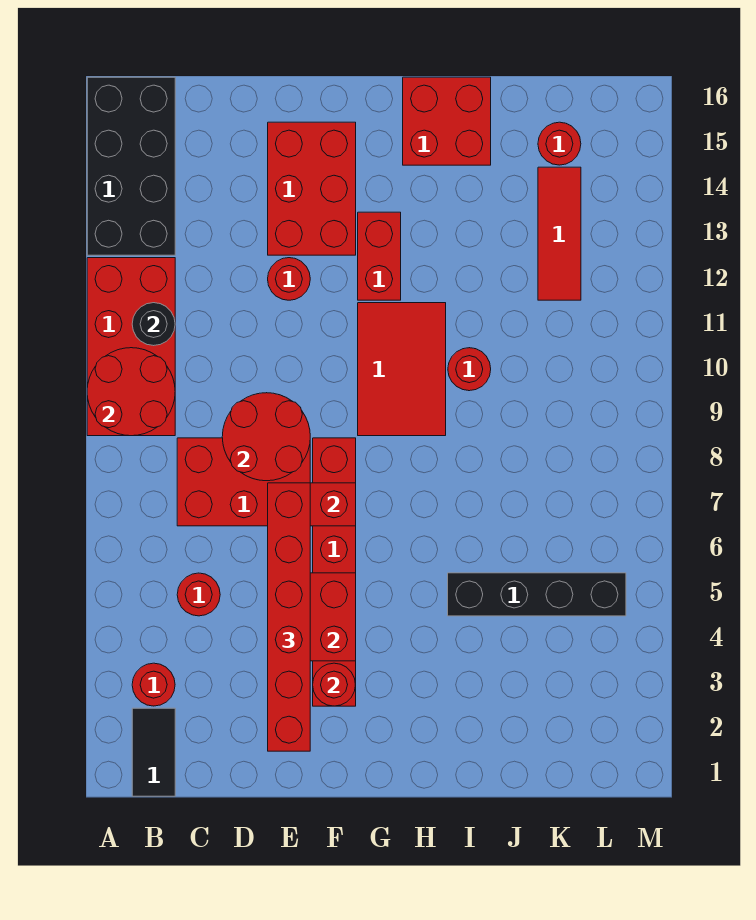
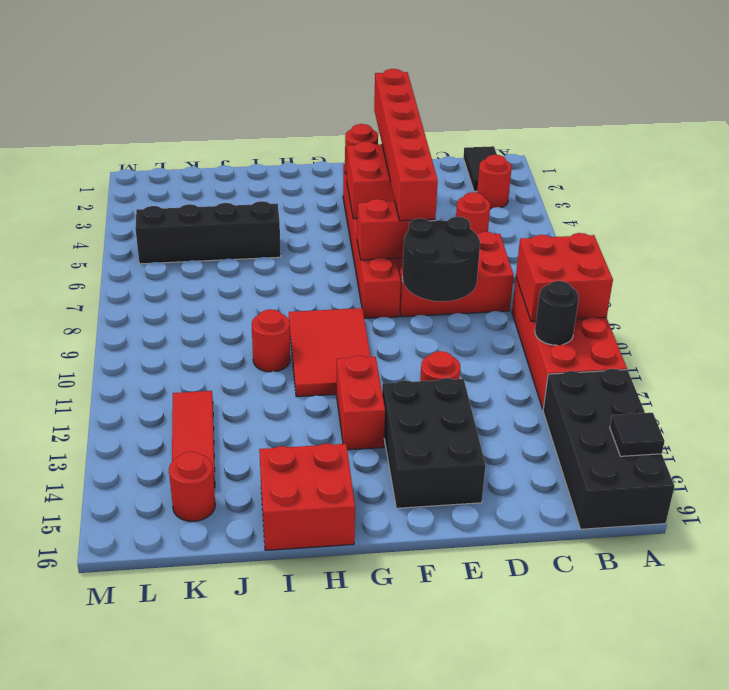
red round brick A9:B10 level 2 -> red brick A9:B10 level 2
none -> black tile A15 level 2
red round brick D8:E9 level 2 -> black round brick D8:E9 level 2
red brick E13:F15 level 1 -> black brick E13:F15 level 1

